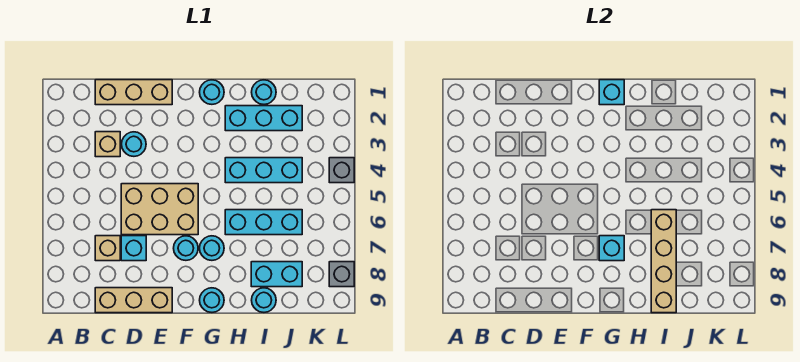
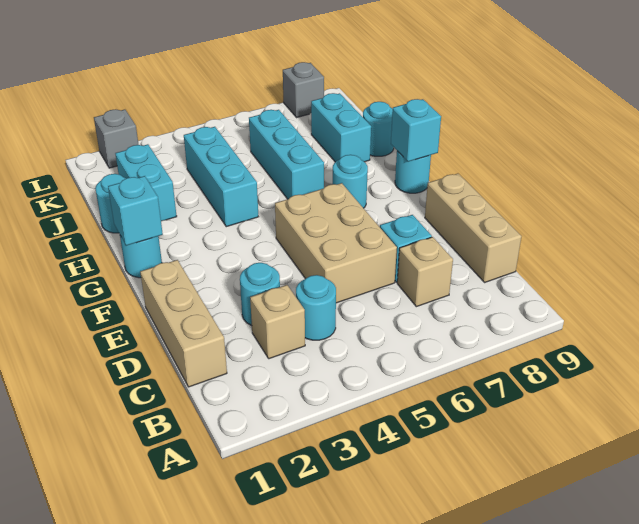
cyan round brick F7 level 1 -> cyan round brick C4 level 1
cyan brick G7 level 2 -> cyan brick G9 level 2
cyan brick H2:J2 level 1 -> cyan brick I2:J2 level 1
tan brick I6:I9 level 2 -> none
grey brick L4 level 1 -> grey brick L2 level 1

